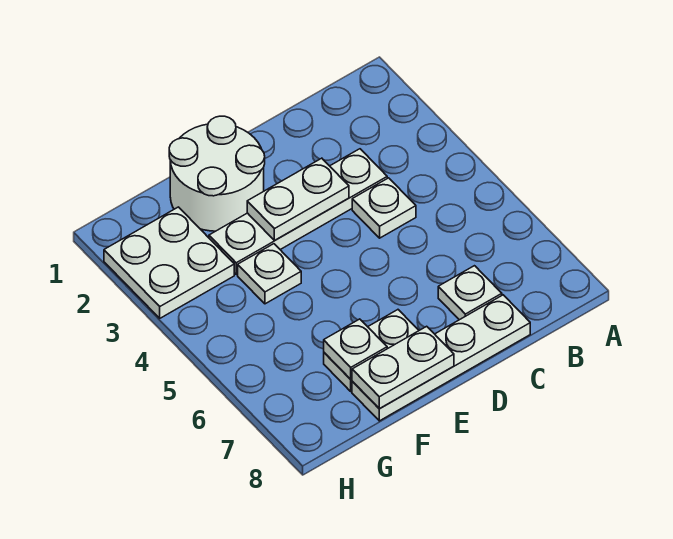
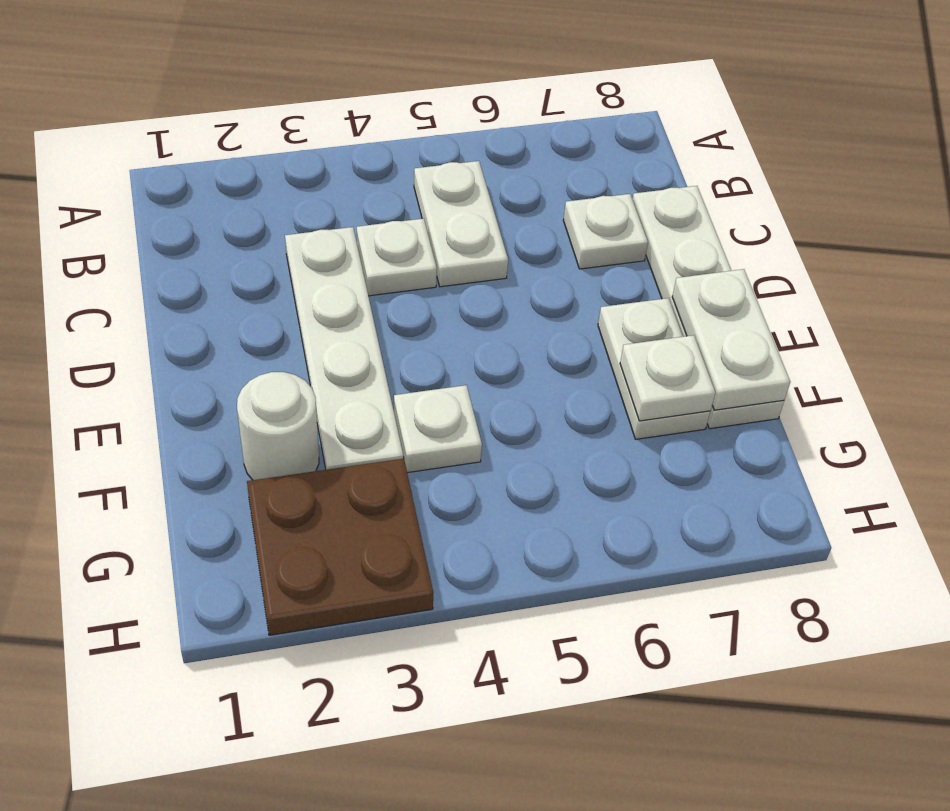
white plate D3:E3 level 2 -> white plate B5:C5 level 1
white round brick E1:F2 level 1 -> white round brick F2 level 1
white plate G2:H3 level 1 -> brown plate G2:H3 level 1

